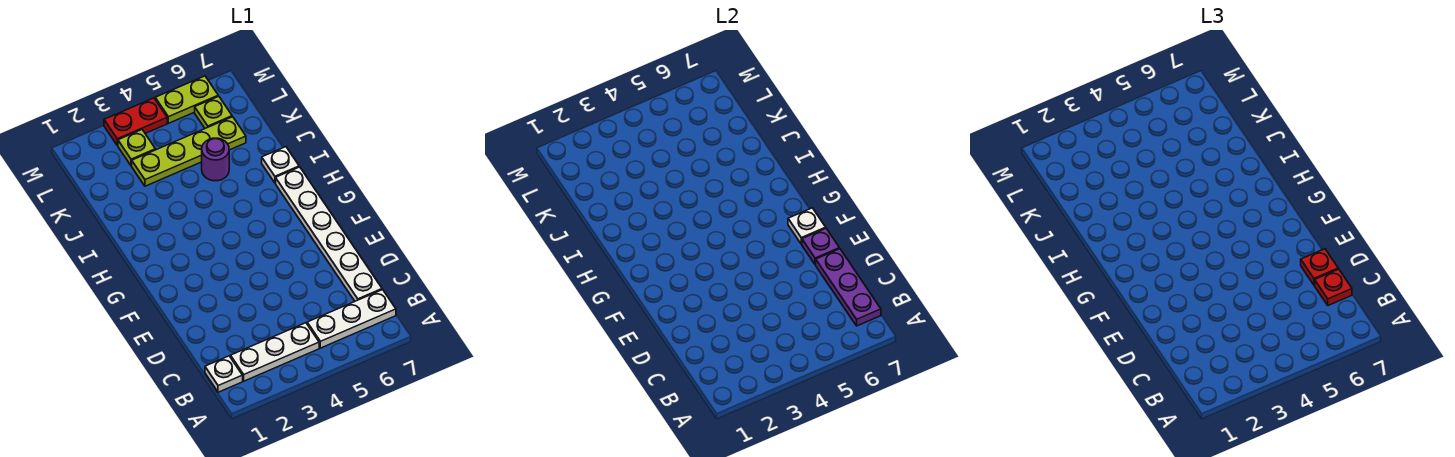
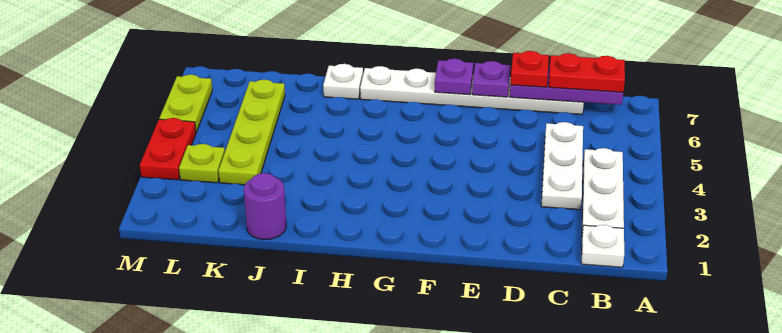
white plate B5:B7 level 1 -> white plate C3:C5 level 1
red plate C7 level 3 -> red plate B7:C7 level 3
white plate F7 level 2 -> purple plate F7 level 2
purple round brick J5 level 1 -> purple round brick J1 level 1
lime plate L6 level 1 -> none

